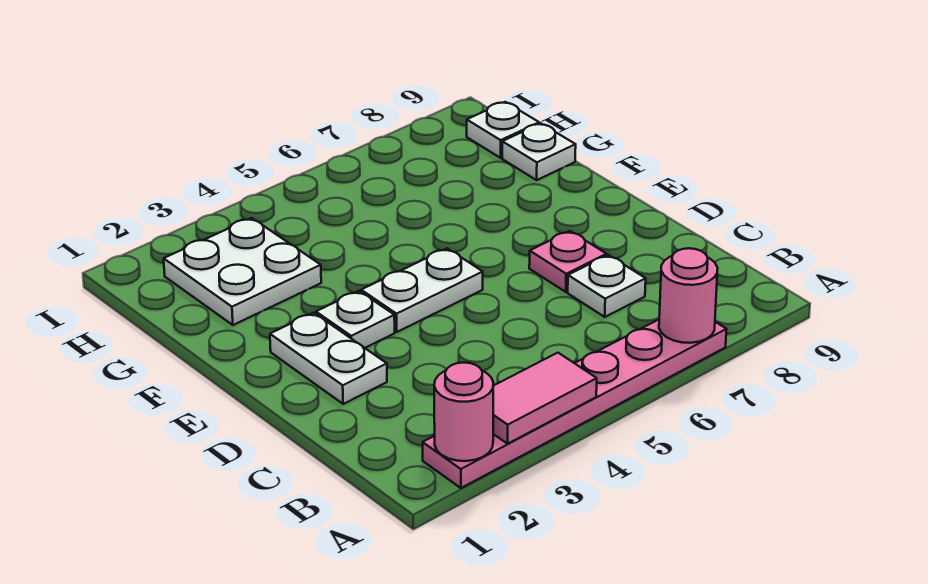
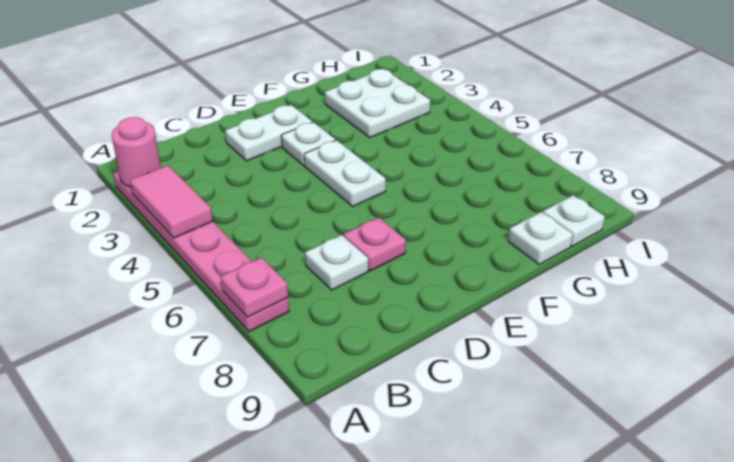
pink round brick A7 level 2 -> pink plate A7 level 2

